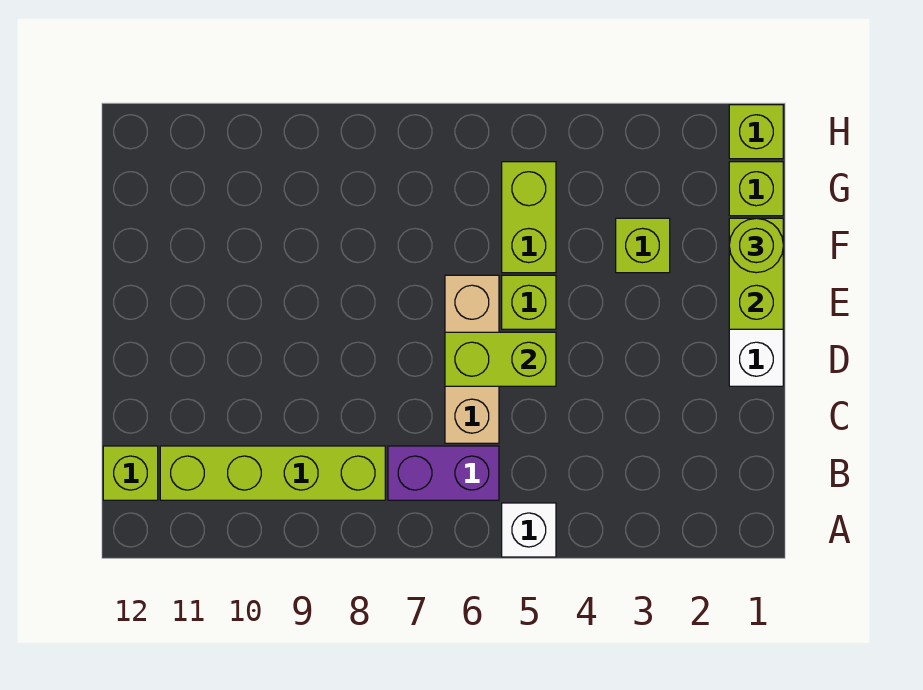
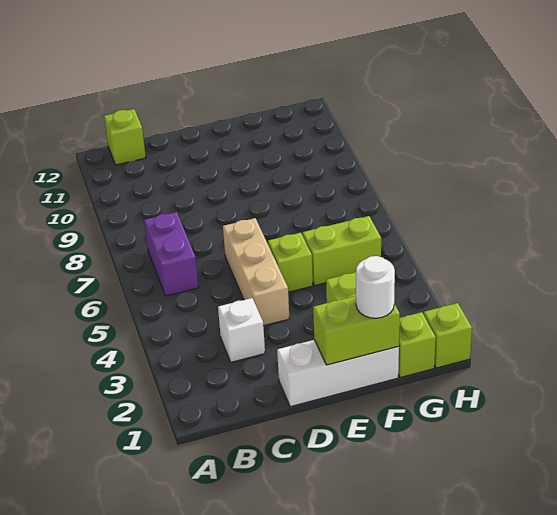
white brick A5 level 1 -> white brick C3 level 1
lime brick B8:B11 level 1 -> none
tan brick C6:E6 level 1 -> tan brick D4:D6 level 1
lime brick D5:D6 level 2 -> none
lime round brick F1 level 3 -> white round brick F1 level 3

